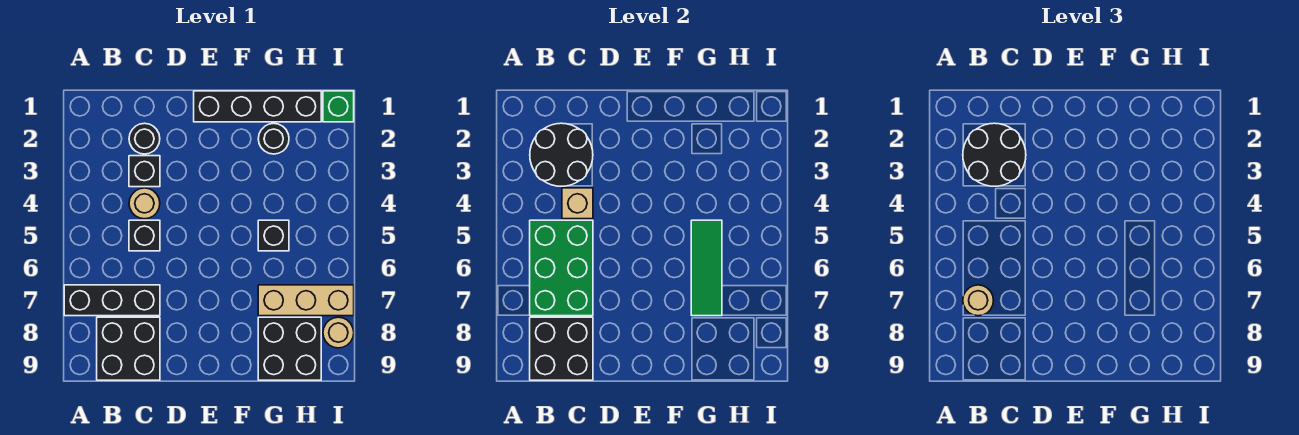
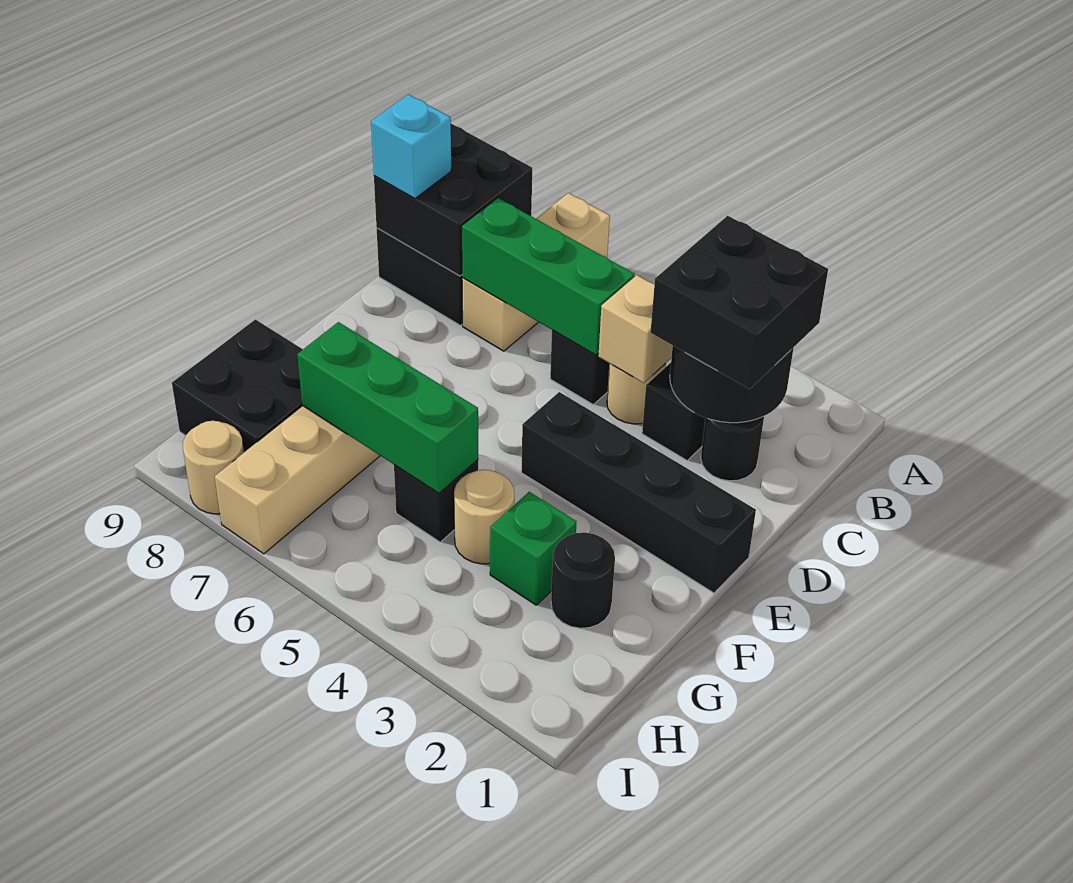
black brick A7:C7 level 1 -> tan brick A7:C7 level 1
black round brick B2:C3 level 3 -> black brick B2:C3 level 3
green brick B5:C7 level 2 -> green brick C5:C7 level 2
tan round brick B7 level 3 -> tan round brick G4 level 1
none -> cyan brick C9 level 3
black brick E1:H1 level 1 -> black brick E1:E4 level 1
green tile G5:G7 level 2 -> green brick G5:G7 level 2
green brick I1 level 1 -> green brick G3 level 1

